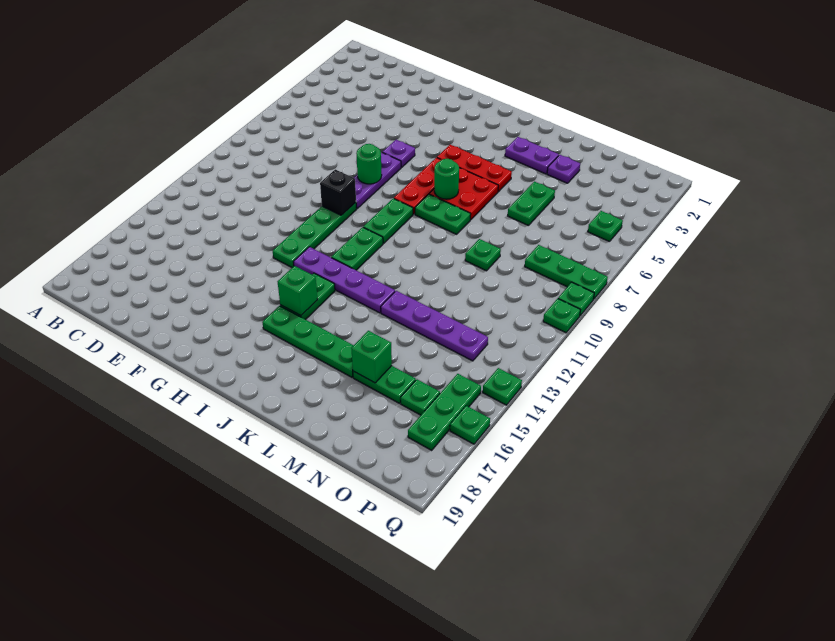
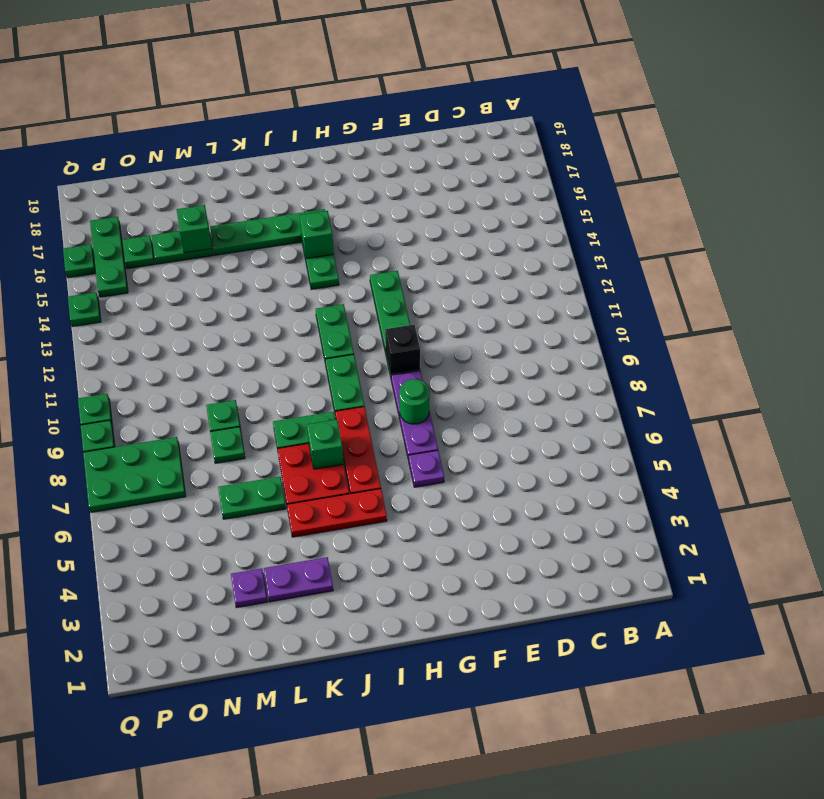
purple plate H13:K13 level 1 -> none
green round brick J7 level 2 -> green brick J7 level 2
purple plate L13:O13 level 1 -> none
green plate M5:M6 level 1 -> green plate L6:M6 level 1
green plate O8:Q8 level 1 -> green plate O7:Q8 level 1
green plate P5 level 1 -> green plate M8 level 1

